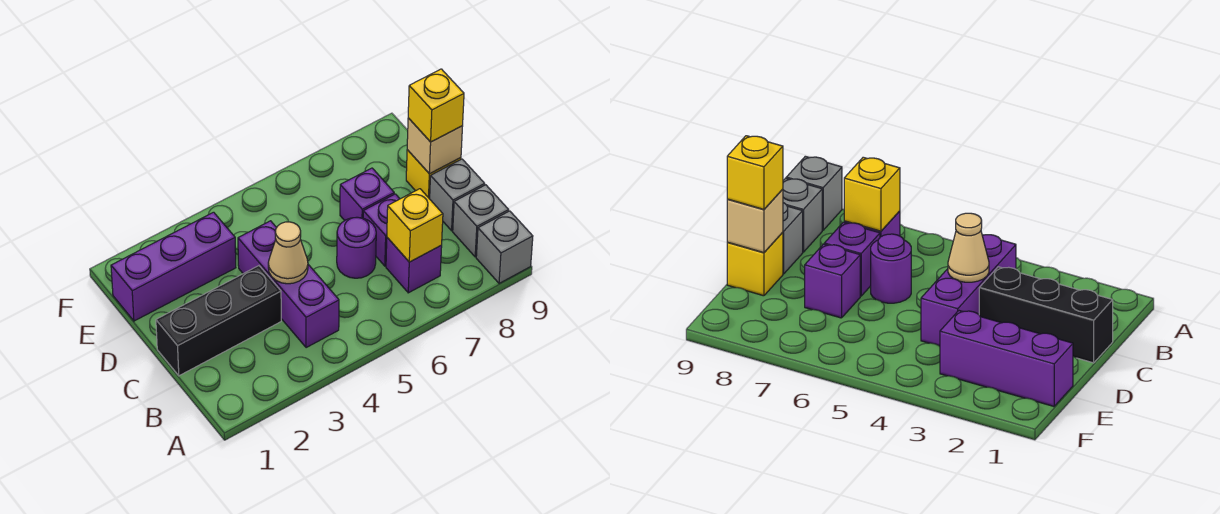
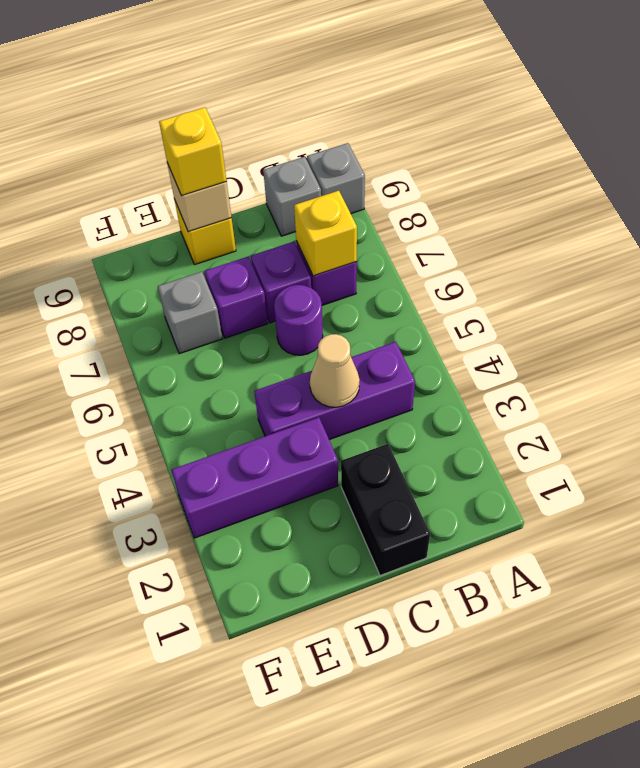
black brick C1:C3 level 1 -> black brick C1:C2 level 1
grey brick C9 level 1 -> grey brick E7 level 1
purple brick E1:E3 level 1 -> purple brick D3:F3 level 1

